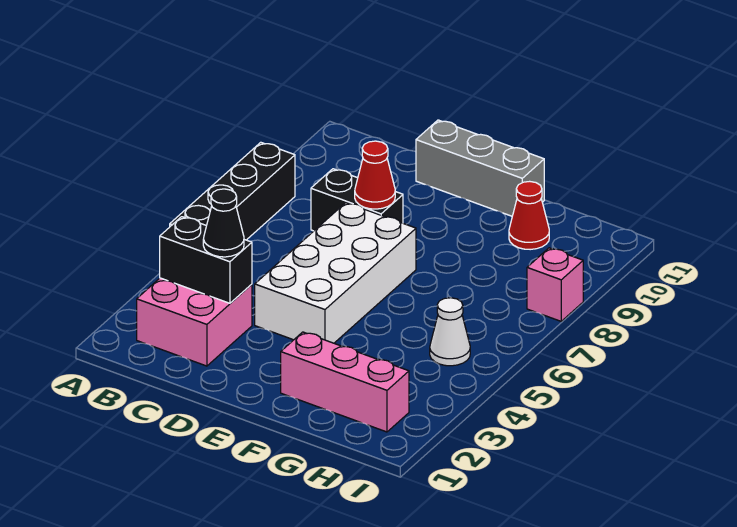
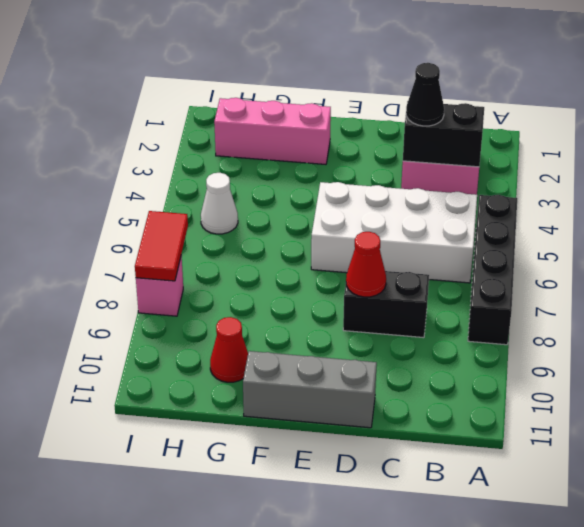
white brick D4:E7 level 1 -> white brick B5:E6 level 1
none -> red tile I7:I8 level 2

